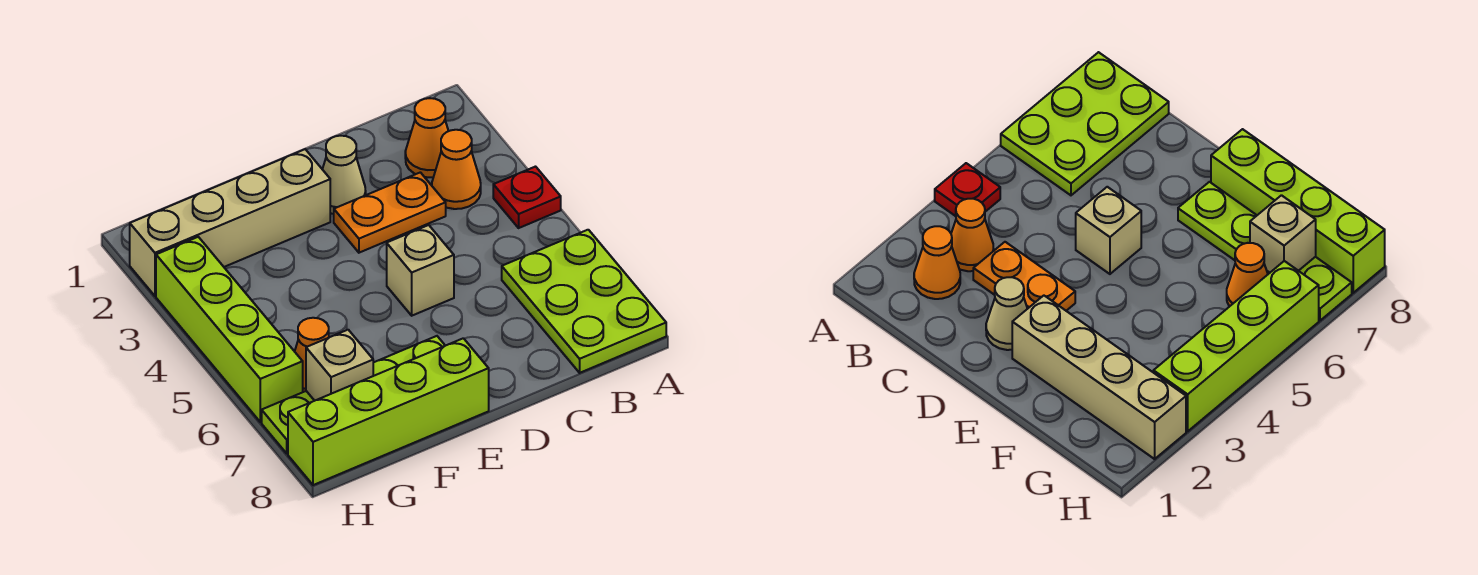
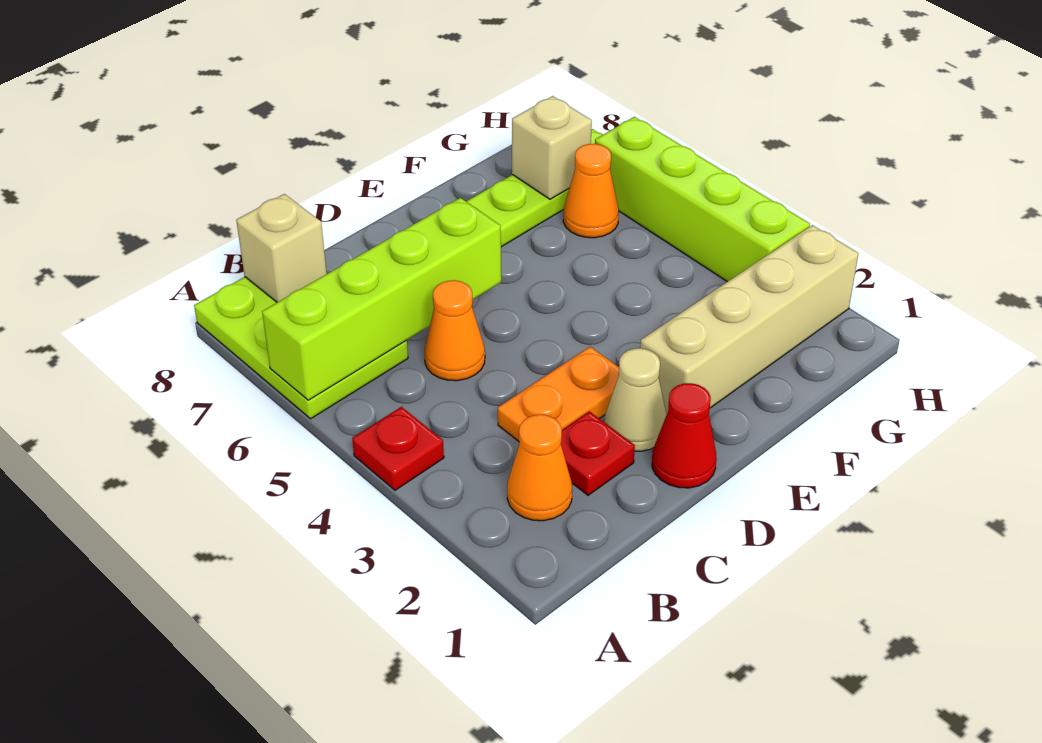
orange cone B3 level 1 -> orange cone C5 level 1
none -> red plate C2 level 1
none -> red cone D1 level 1
tan brick D5 level 1 -> tan brick B8 level 2
lime brick E8:H8 level 1 -> lime brick A6:D6 level 2

